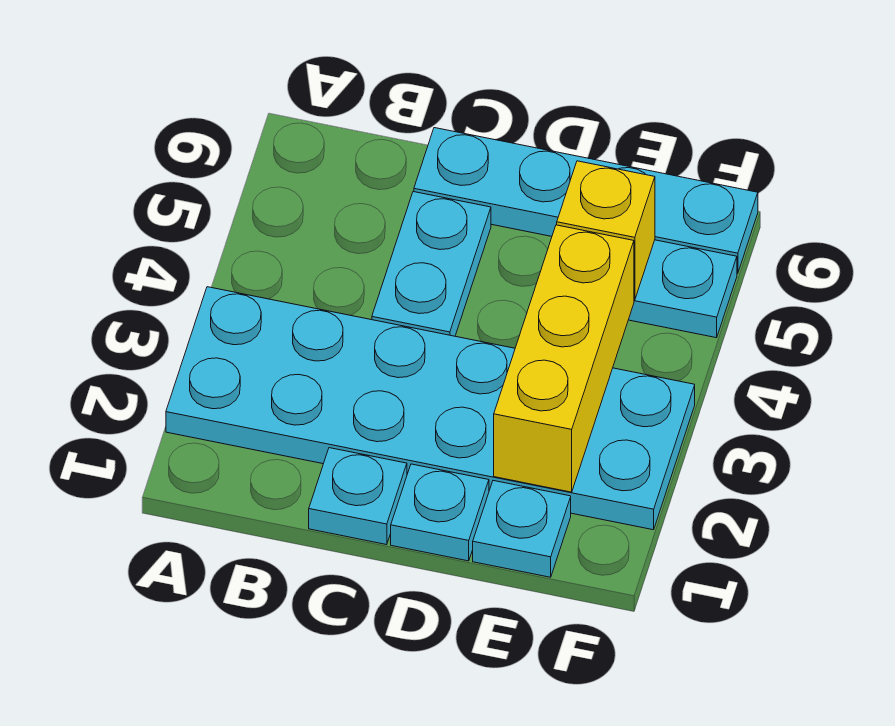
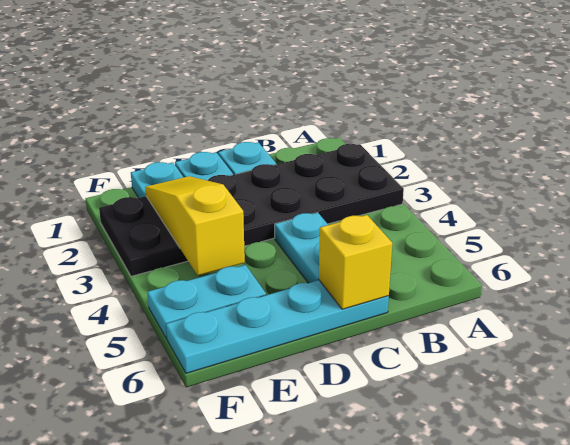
cyan plate A2:F3 level 1 -> black plate A2:F3 level 1
yellow brick E2:E4 level 2 -> yellow slope E2:E4 level 2 top 4
yellow brick E5 level 2 -> yellow brick C6 level 2

